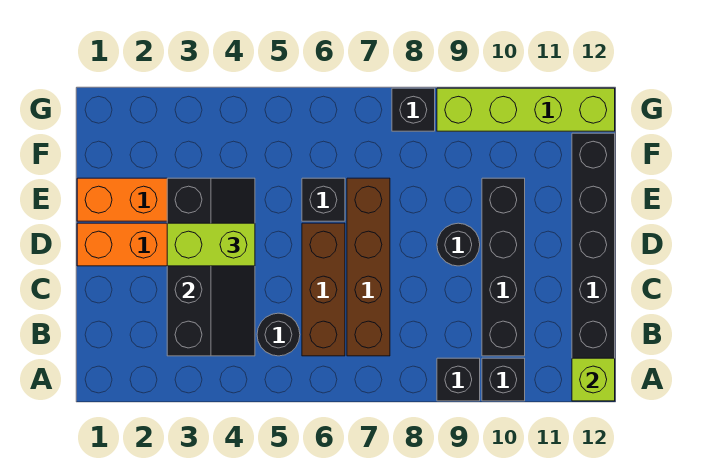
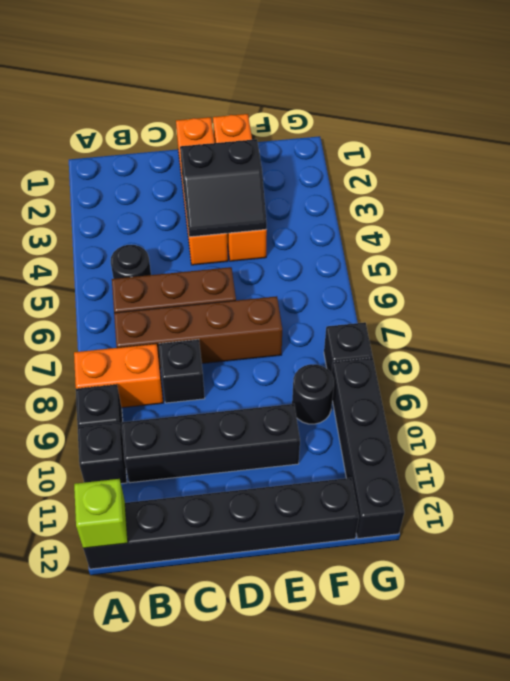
none -> orange brick A8:B8 level 1
black slope B3:E4 level 2 top 3 -> black slope D3:E4 level 2 top 3
lime brick D3:D4 level 3 -> none
black round brick D9 level 1 -> black round brick F9 level 1
black brick E6 level 1 -> black brick C8 level 1
lime brick G9:G12 level 1 -> black brick G9:G12 level 1

